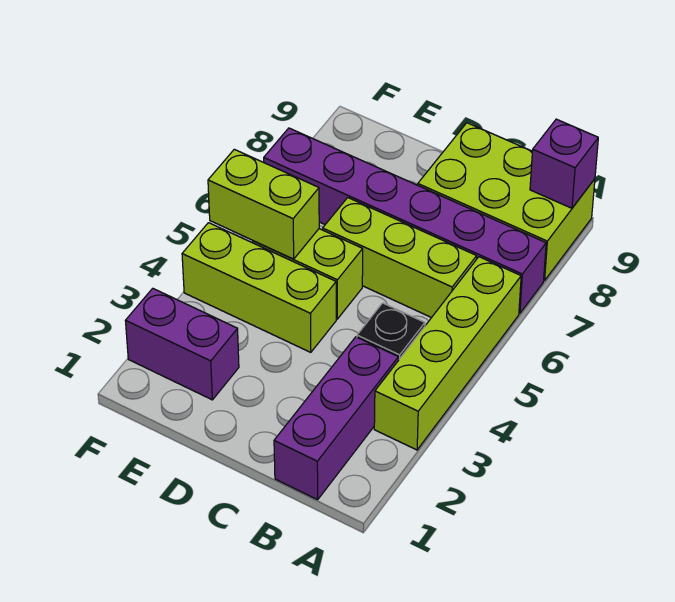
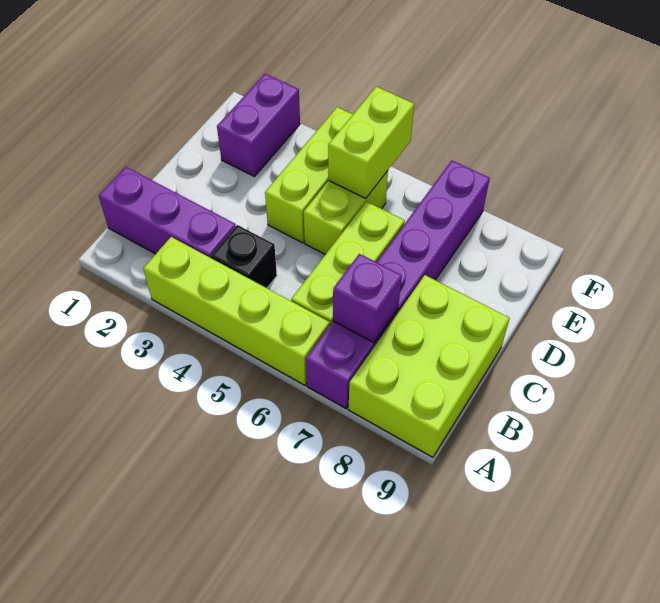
purple brick A9 level 2 -> purple brick B7 level 2

